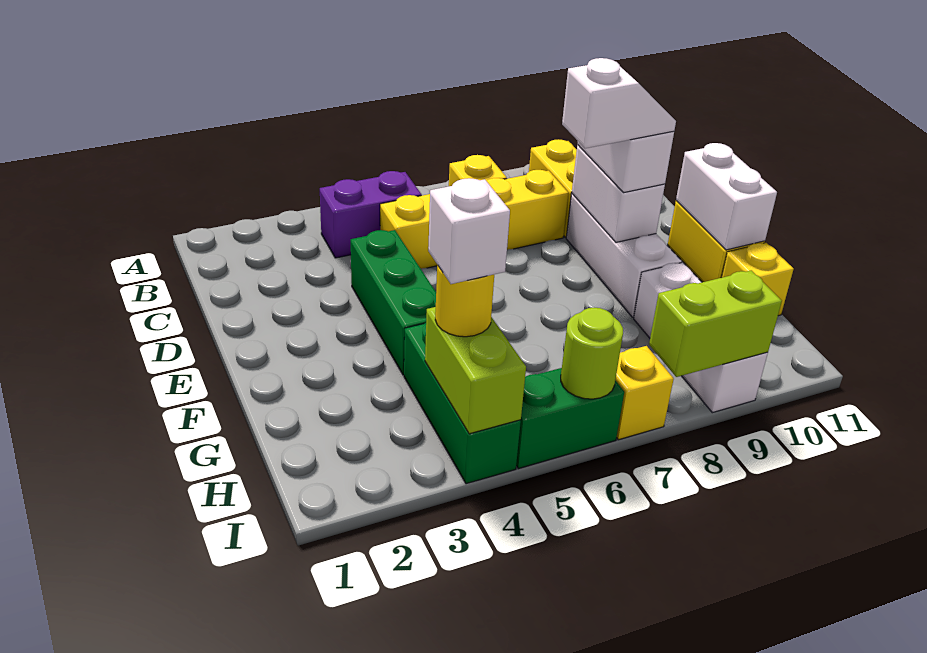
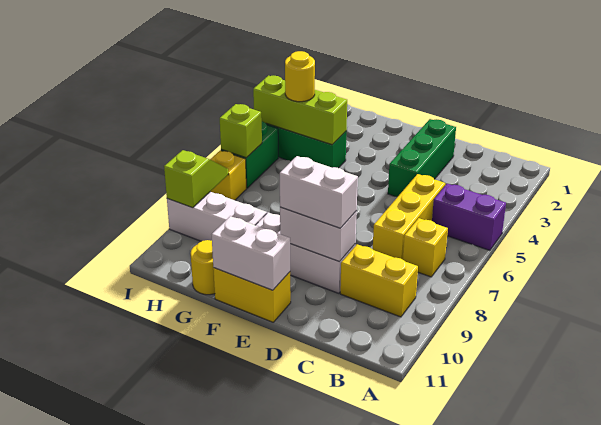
purple brick B4:B5 level 1 -> purple brick A5:B5 level 1
yellow brick C5:C8 level 1 -> yellow brick C5:C7 level 1
green brick D4:F4 level 1 -> green brick D2:D4 level 1
white slope E8:E9 level 4 top 8 -> none
yellow brick G11 level 1 -> yellow round brick G11 level 1
lime brick H4:I4 level 2 -> lime brick G4:I4 level 2
white brick H4 level 4 -> none
lime round brick I6 level 2 -> lime brick I6 level 2
lime brick I8:I9 level 2 -> lime slope I8:I9 level 2 top 9

